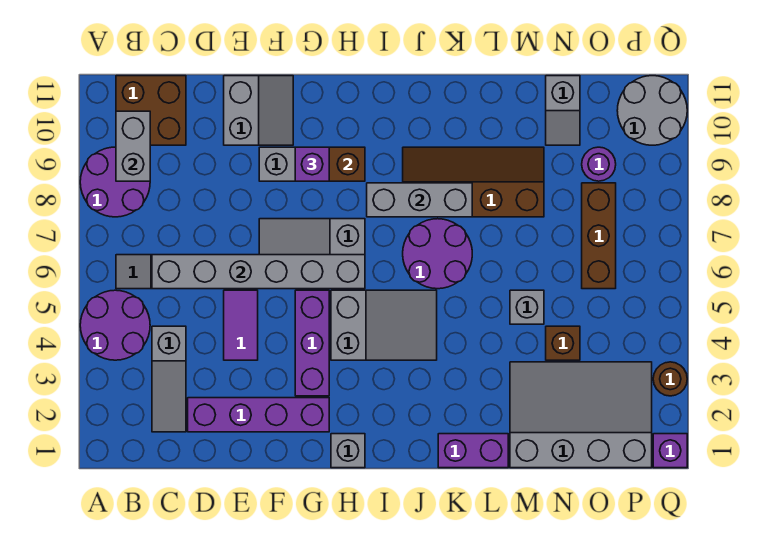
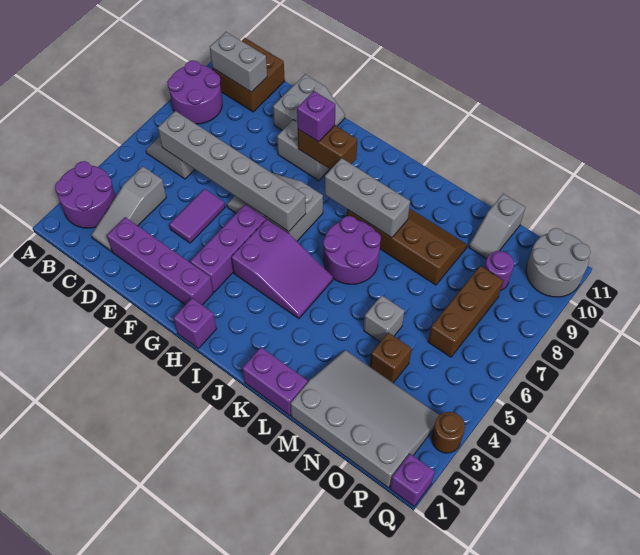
purple round brick A4:B5 level 1 -> purple round brick A2:B3 level 1
grey brick B9:B10 level 2 -> grey brick B10:C10 level 2
grey brick H1 level 1 -> purple brick H1 level 1
grey slope H4:J5 level 1 top H -> purple slope H4:J5 level 1 top H

